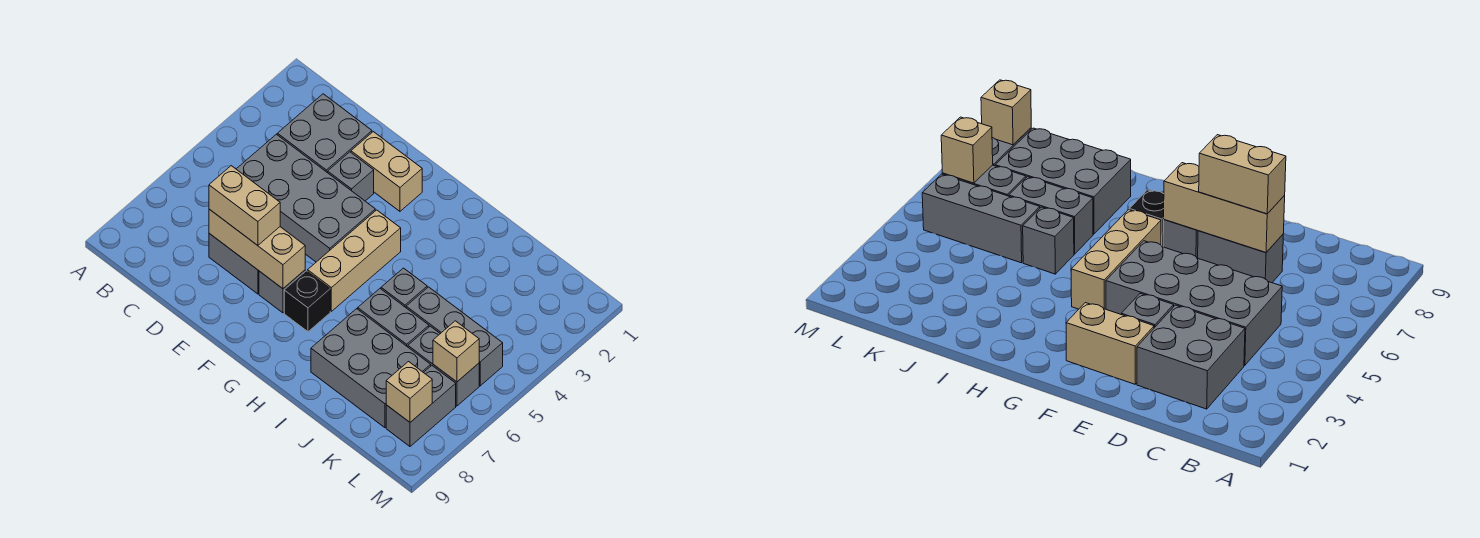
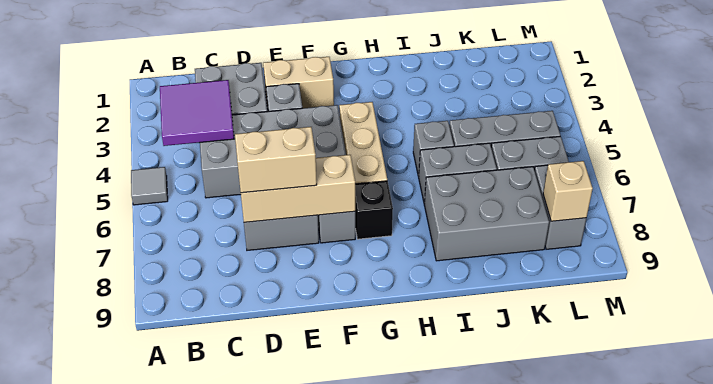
none -> grey tile A5 level 1
none -> purple tile B3:C4 level 2
tan brick L6 level 2 -> none

